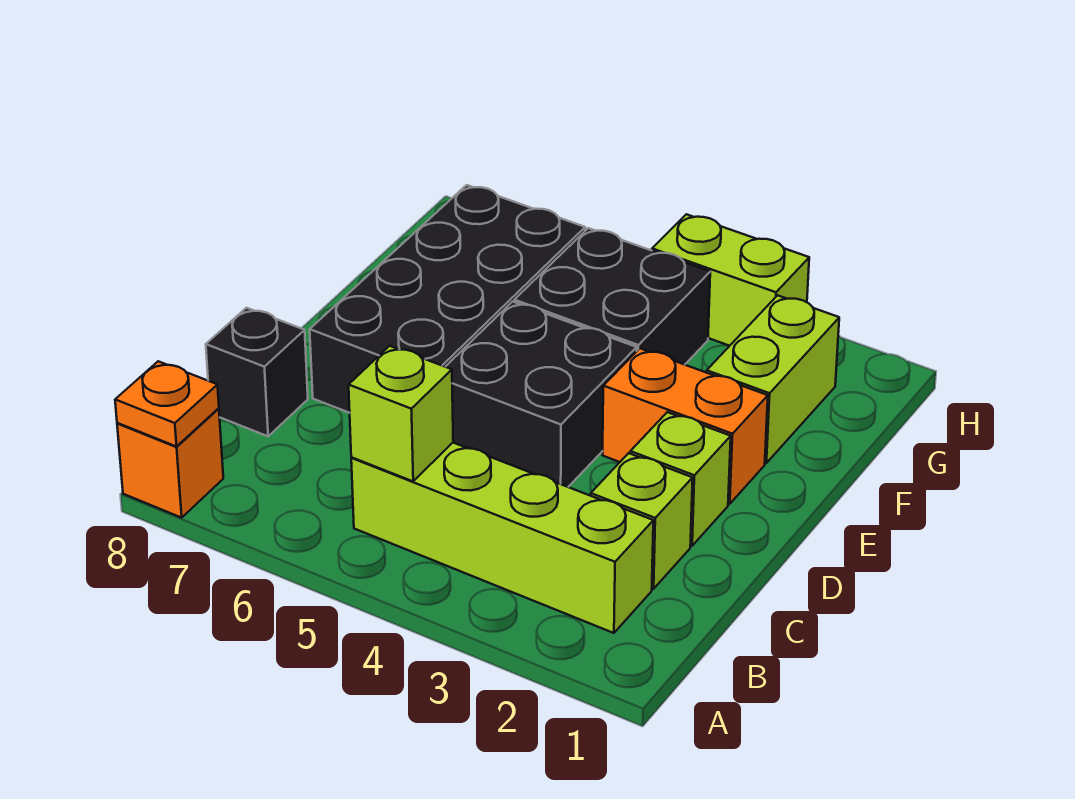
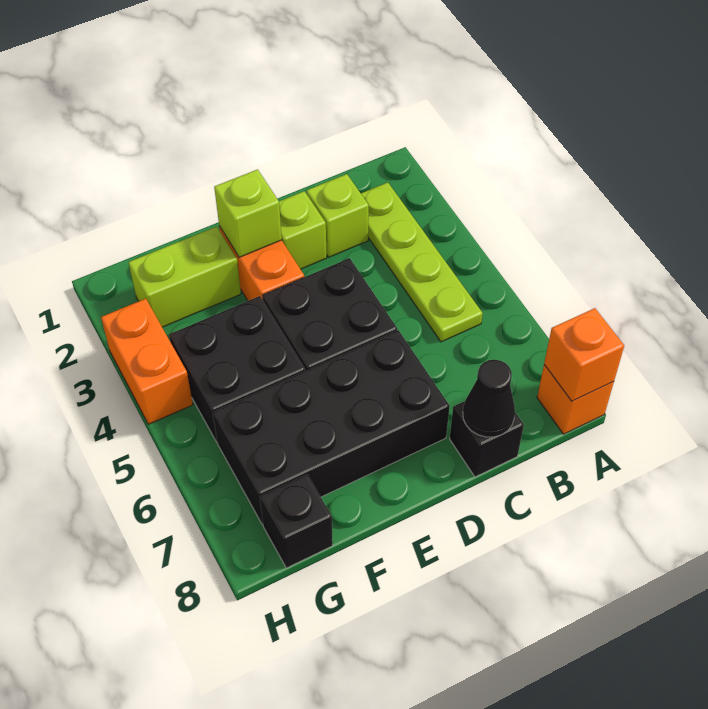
orange plate A8 level 2 -> orange brick A8 level 2
lime brick B2:B5 level 1 -> lime plate B2:B5 level 1
lime brick B5 level 2 -> lime brick E2 level 2
none -> black cone C8 level 2
none -> black brick G8 level 1
lime brick H3:H4 level 1 -> orange brick H3:H4 level 1

